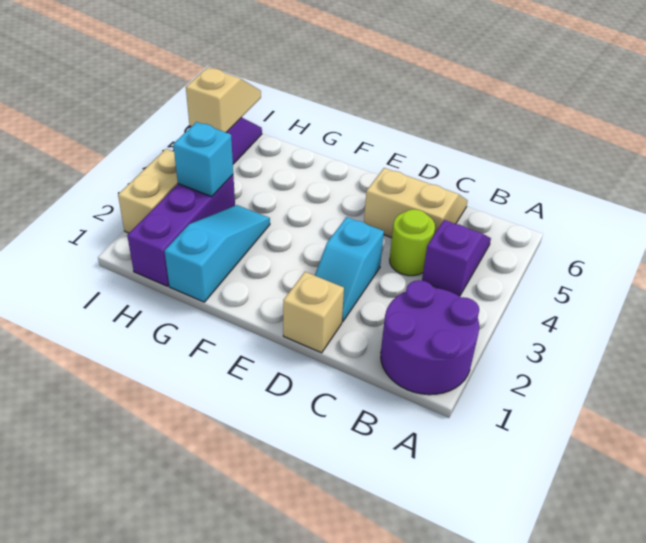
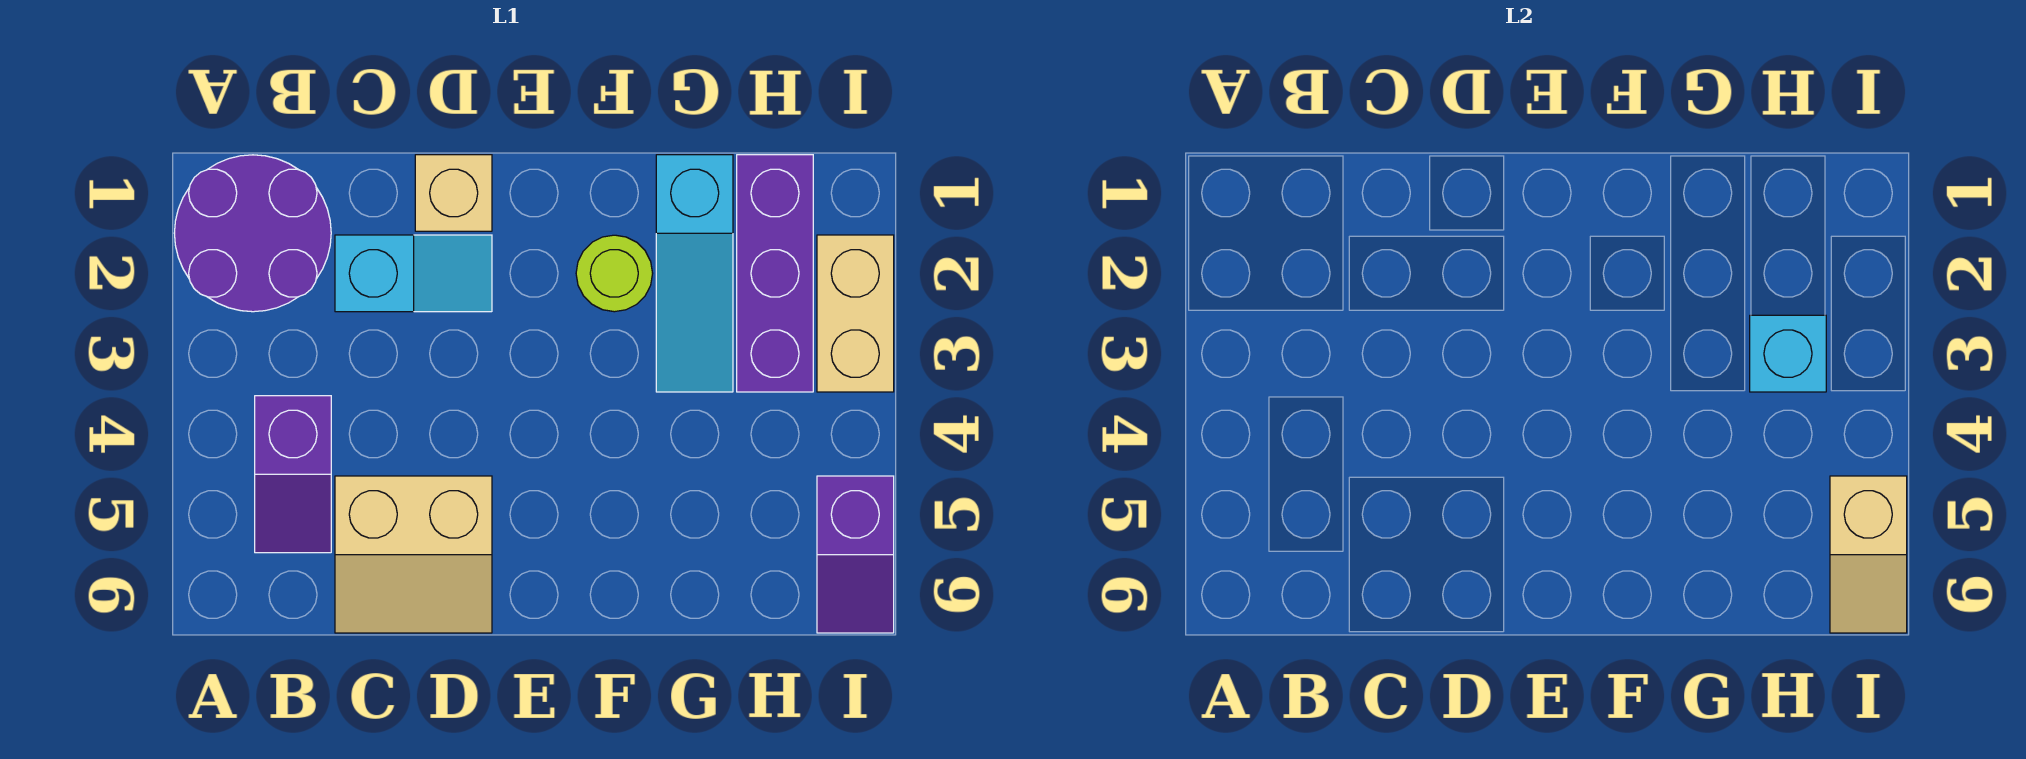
lime round brick C4 level 1 -> lime round brick F2 level 1
cyan slope D2:D3 level 1 top 3 -> cyan slope C2:D2 level 1 top C

